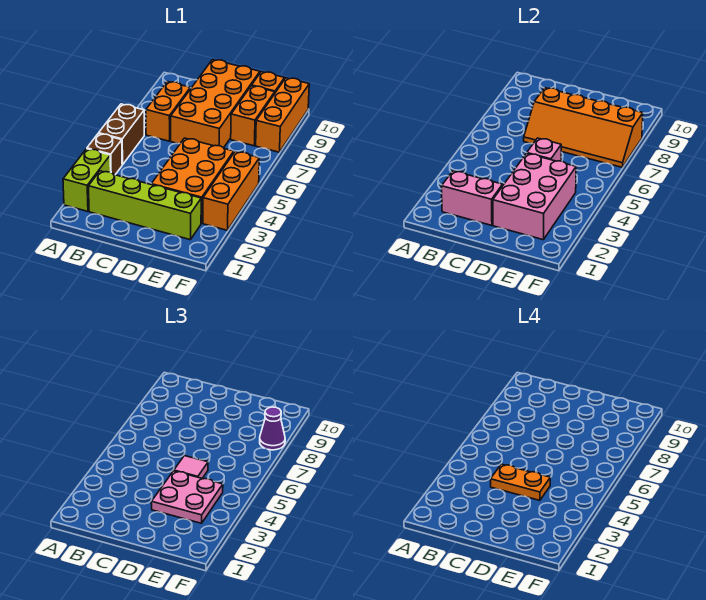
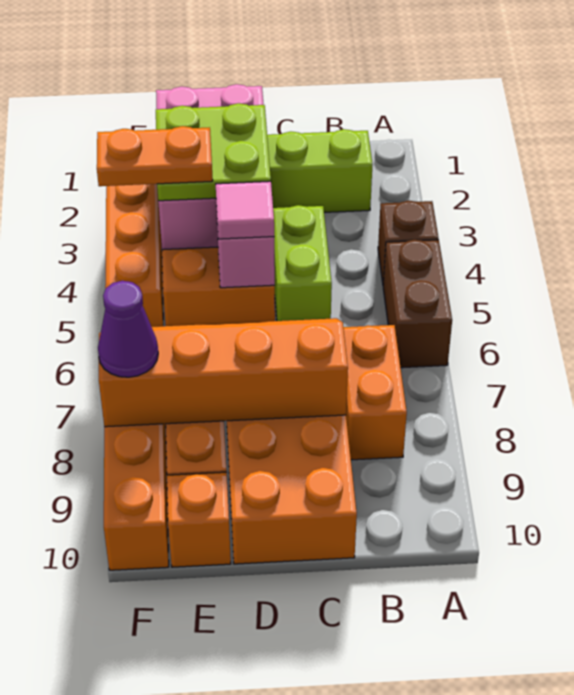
lime brick A2:A3 level 1 -> lime brick C4:C5 level 1
pink brick B2:C2 level 2 -> none
orange plate C4:D4 level 4 -> orange plate E4:F4 level 4
pink plate D3:E4 level 3 -> lime plate D3:E4 level 3

